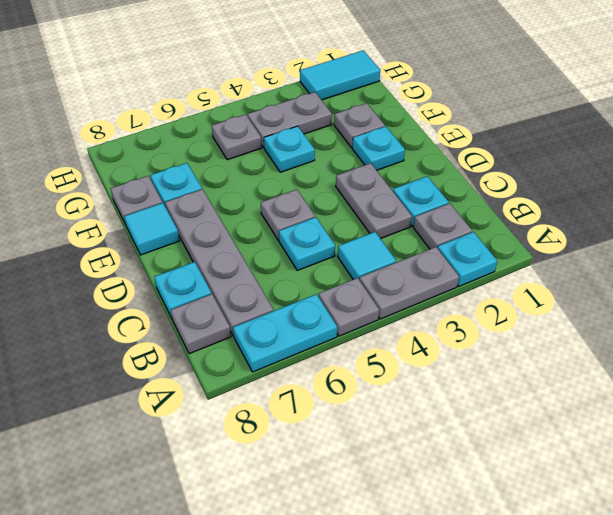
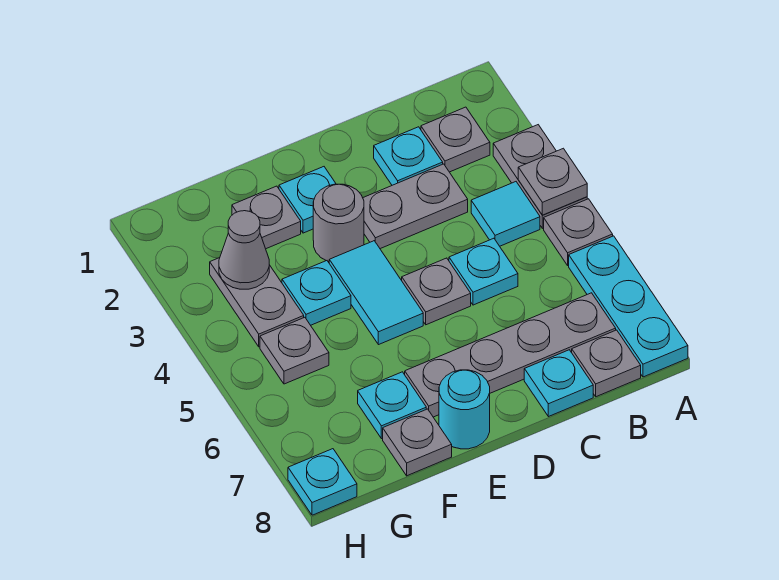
cyan plate A2 level 1 -> cyan plate H8 level 1
none -> grey plate A4 level 2
cyan plate A6:A7 level 1 -> cyan plate A6:A8 level 1
none -> grey round brick E3 level 1
cyan tile E8 level 1 -> cyan round brick E8 level 1
none -> grey cone G3 level 2
cyan tile H1:H2 level 1 -> cyan tile E4:E5 level 1

